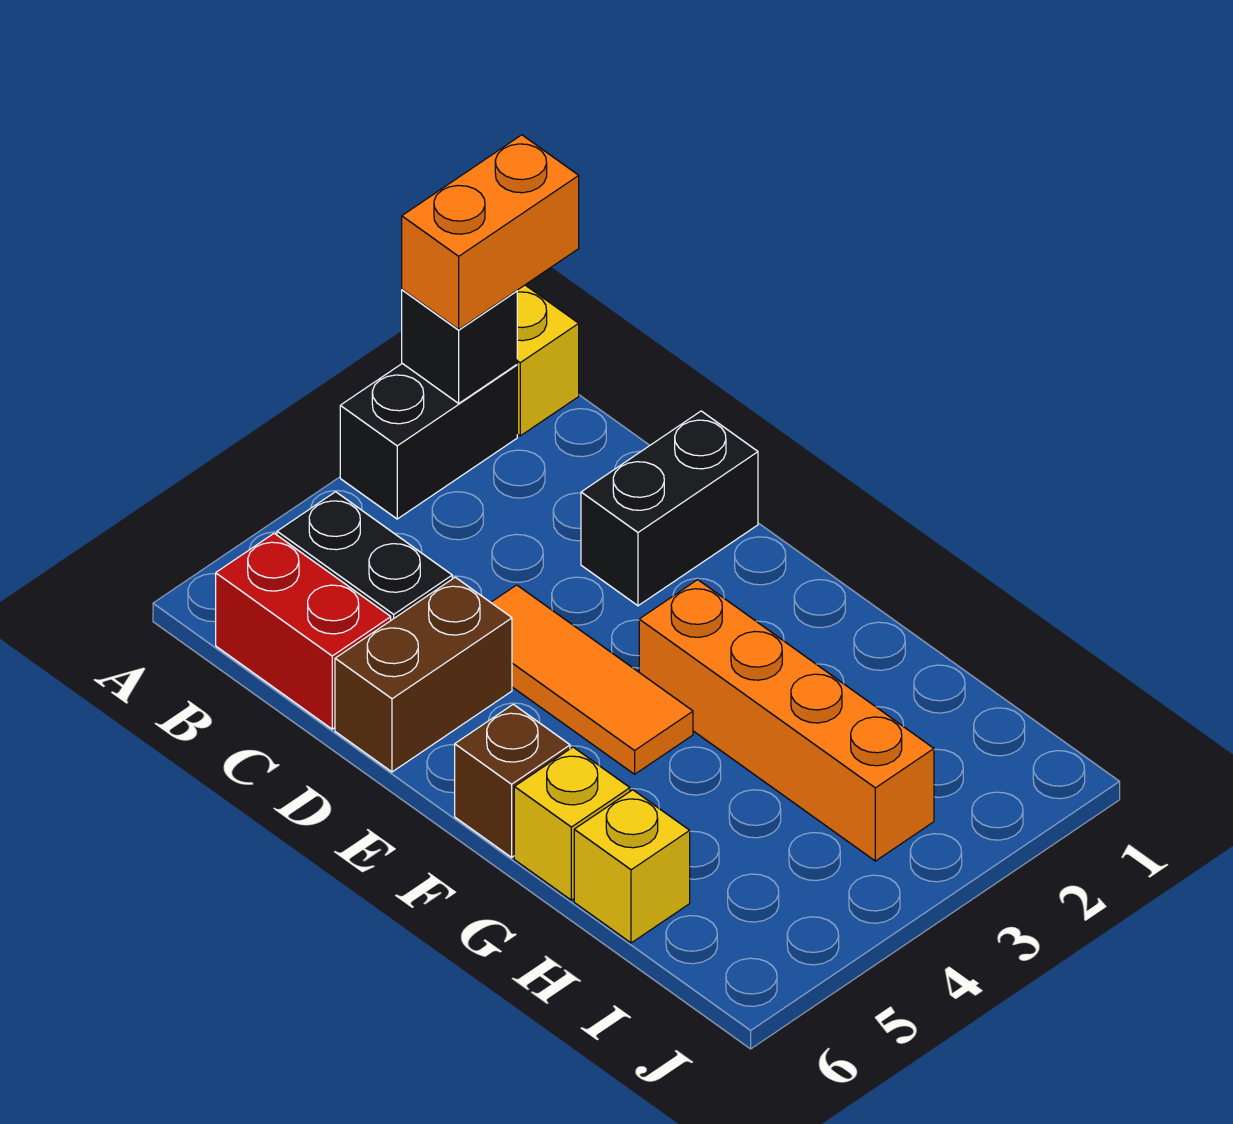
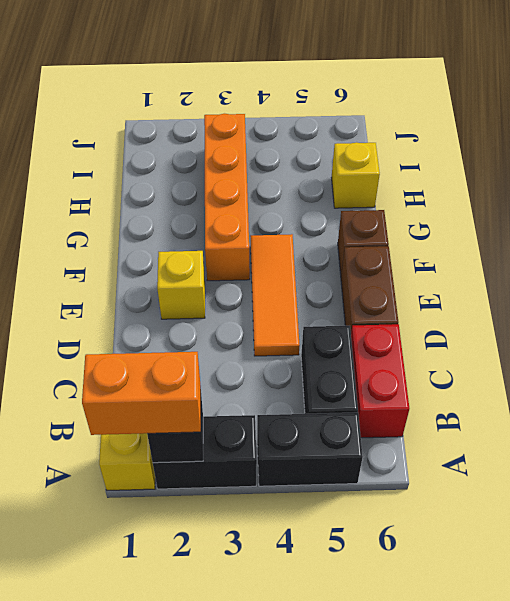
black brick D1:D2 level 1 -> black brick A4:A5 level 1
brown brick D5:D6 level 1 -> brown brick D6:E6 level 1
yellow brick G6 level 1 -> yellow brick E2 level 1

